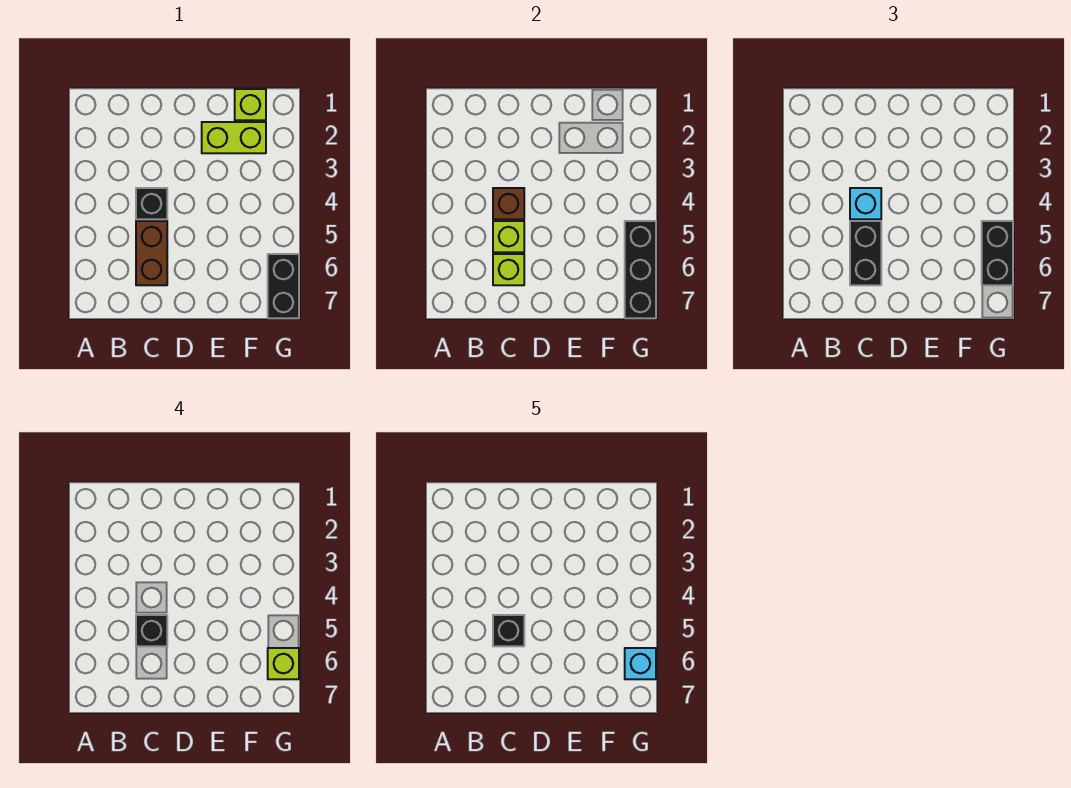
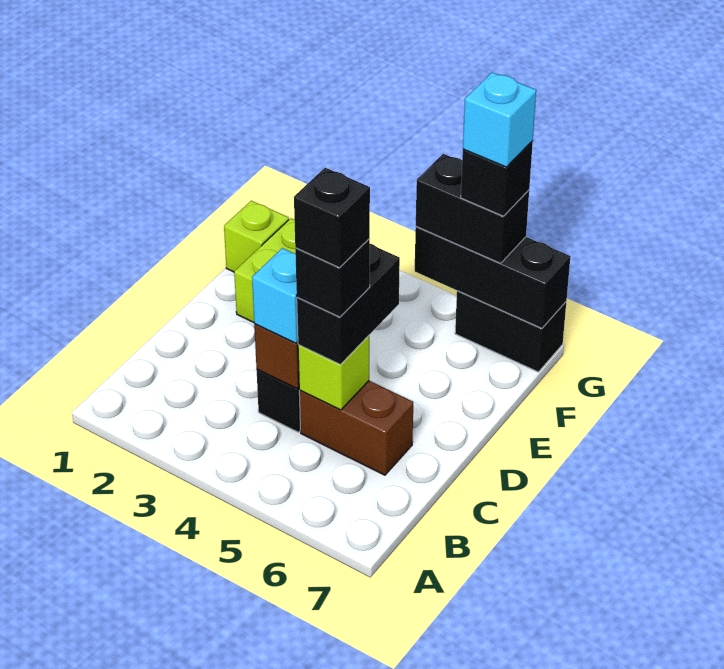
black brick C5:C6 level 3 -> black brick C5:D5 level 3
lime brick C6 level 2 -> none
lime brick G6 level 4 -> black brick G6 level 4

